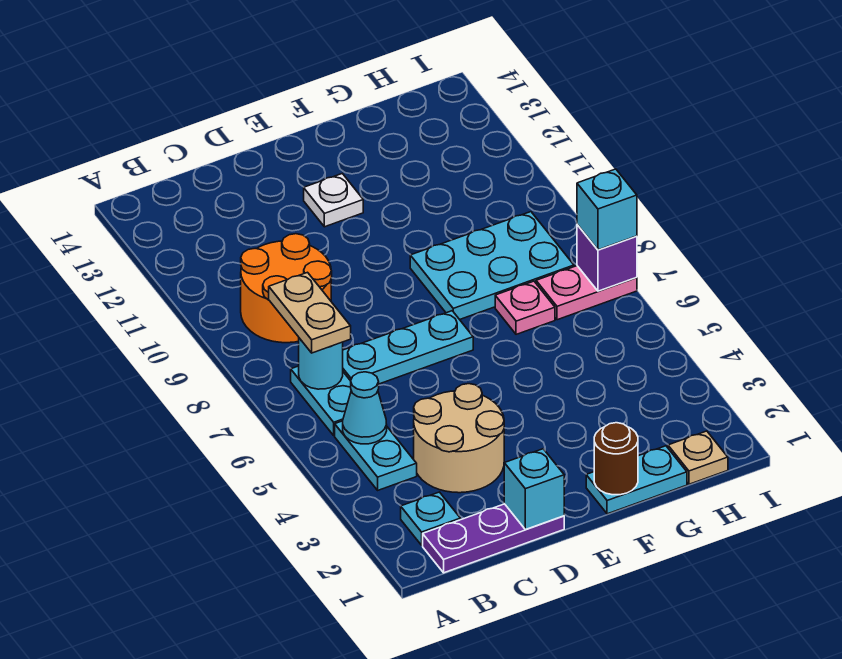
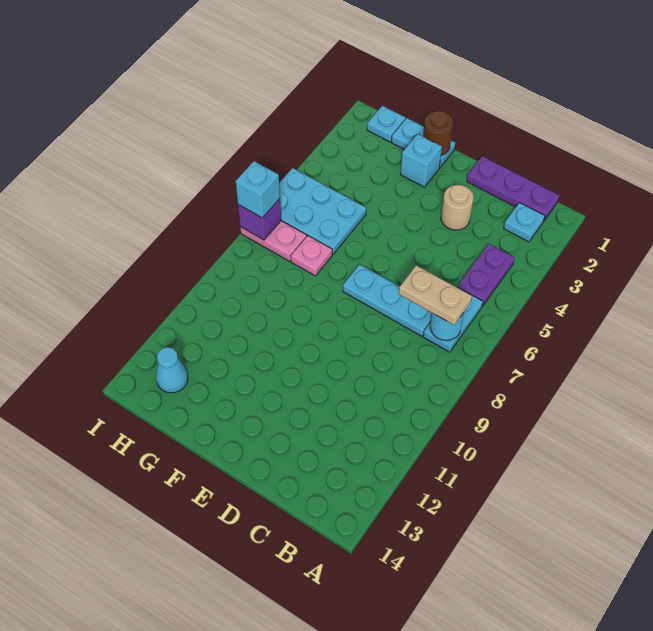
cyan plate B4:B5 level 1 -> purple plate B4:B5 level 1
cyan cone B5 level 2 -> cyan cone H13 level 1
tan plate B7:B8 level 3 -> tan plate B7:C7 level 3
orange round brick B9:C10 level 1 -> none
tan round brick C3:D4 level 1 -> tan round brick D3 level 1
cyan brick D1 level 2 -> cyan brick F2 level 1
white plate E12 level 1 -> none
cyan plate F8:H9 level 1 -> cyan plate G5:I6 level 1
tan plate H1 level 1 -> cyan plate H1 level 1

